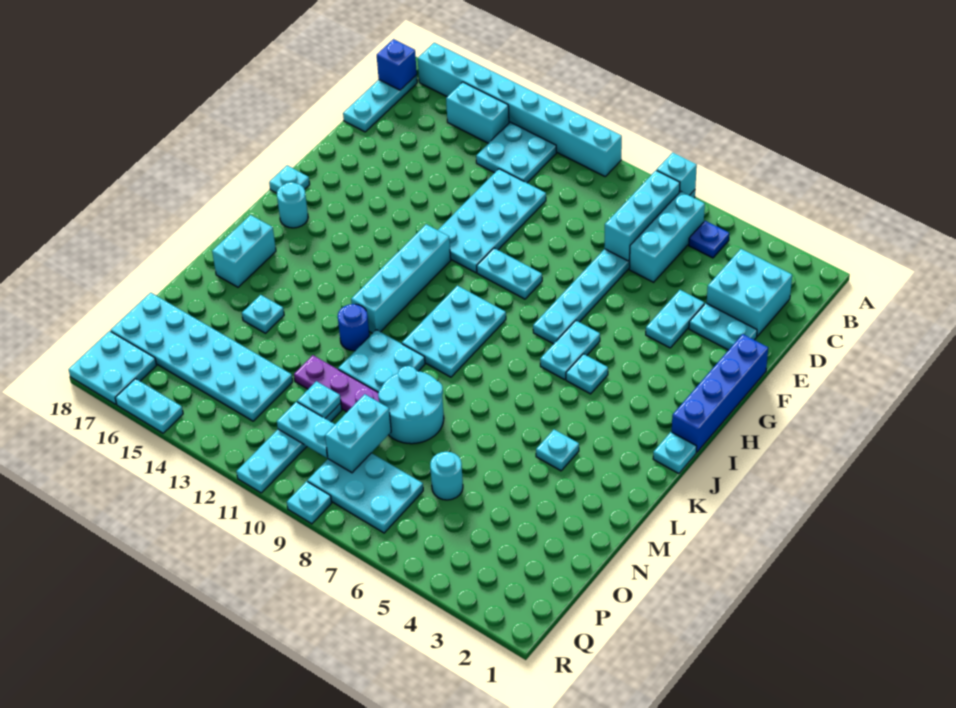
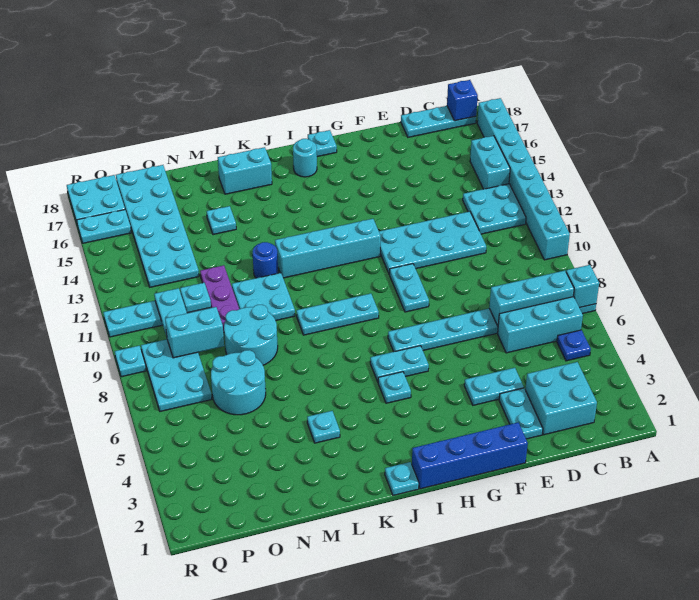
cyan plate I9:K10 level 1 -> cyan plate I9:K9 level 1
cyan round brick O6 level 1 -> cyan round brick N6:O7 level 1
cyan plate R15:R16 level 1 -> cyan plate Q16:R16 level 1

